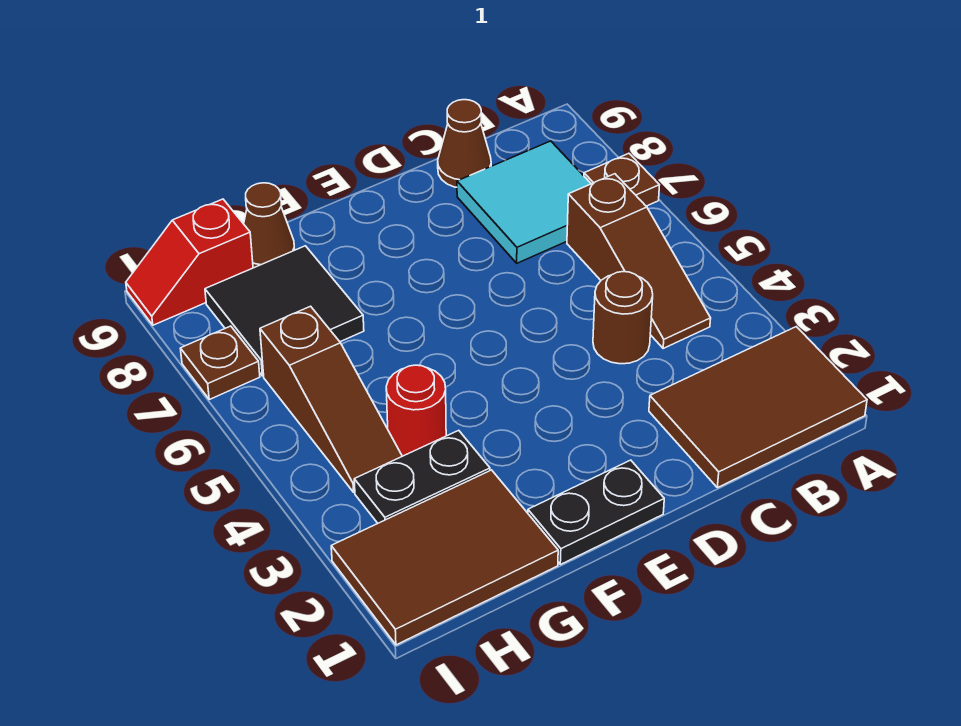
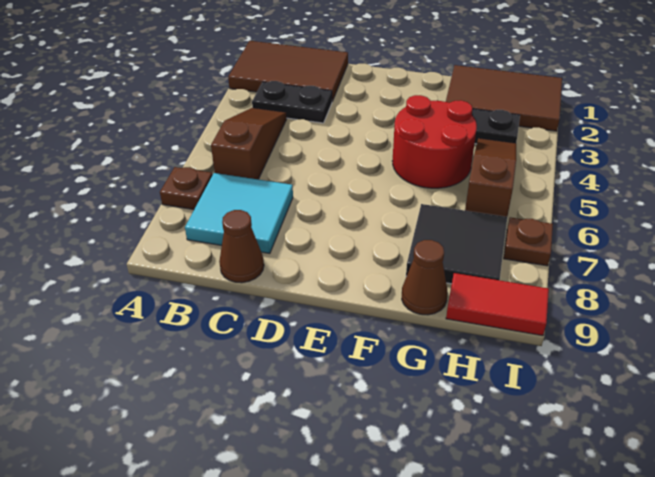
brown round brick C4 level 1 -> none
black plate E1:F1 level 1 -> black plate B3:C3 level 1
red round brick G4 level 1 -> red round brick F4:G5 level 1
red slope H9:I9 level 1 top H -> red tile H9:I9 level 1

